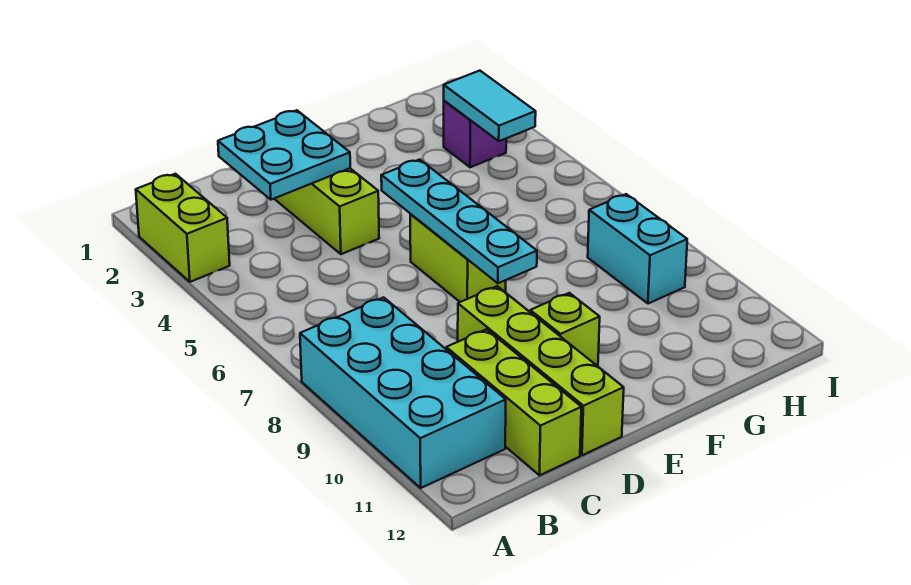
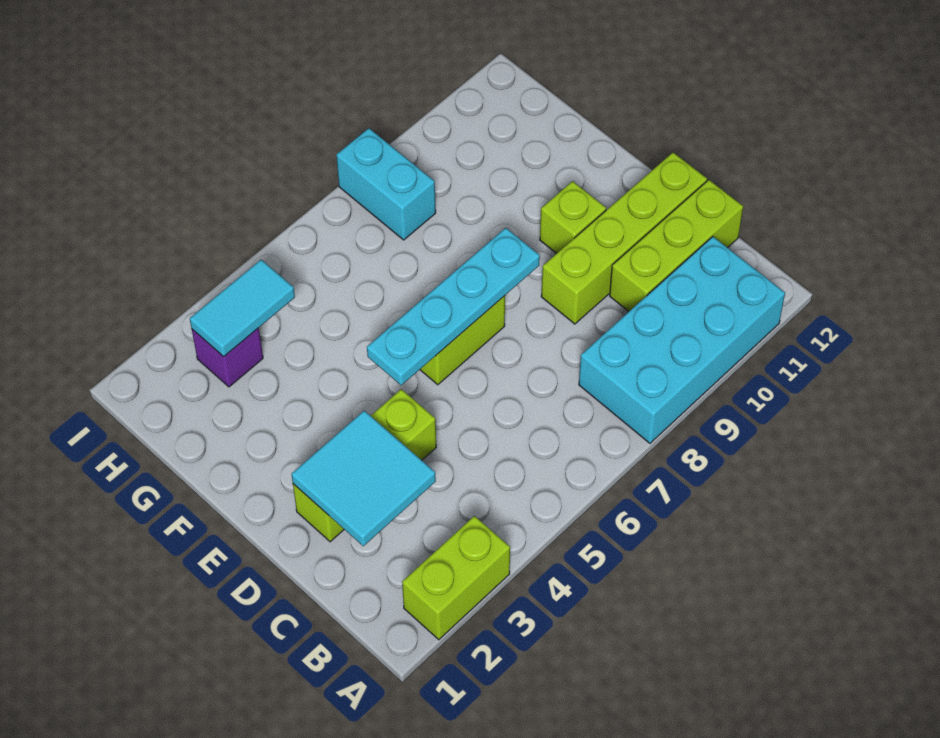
cyan plate C2:D3 level 2 -> cyan tile C2:D3 level 2
cyan brick H8:H9 level 1 -> cyan brick H8:I8 level 1

